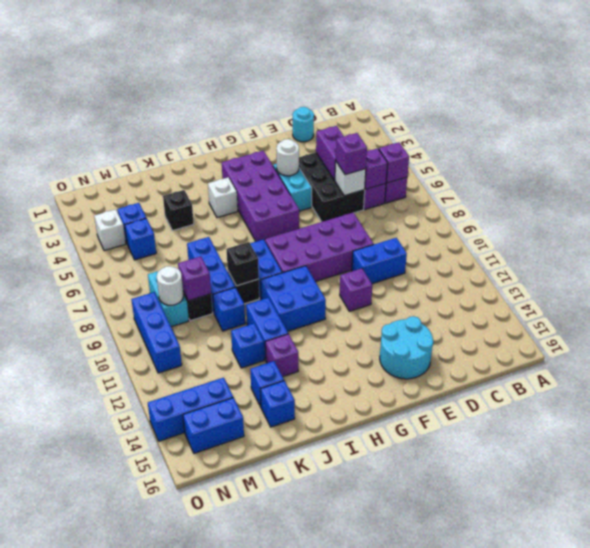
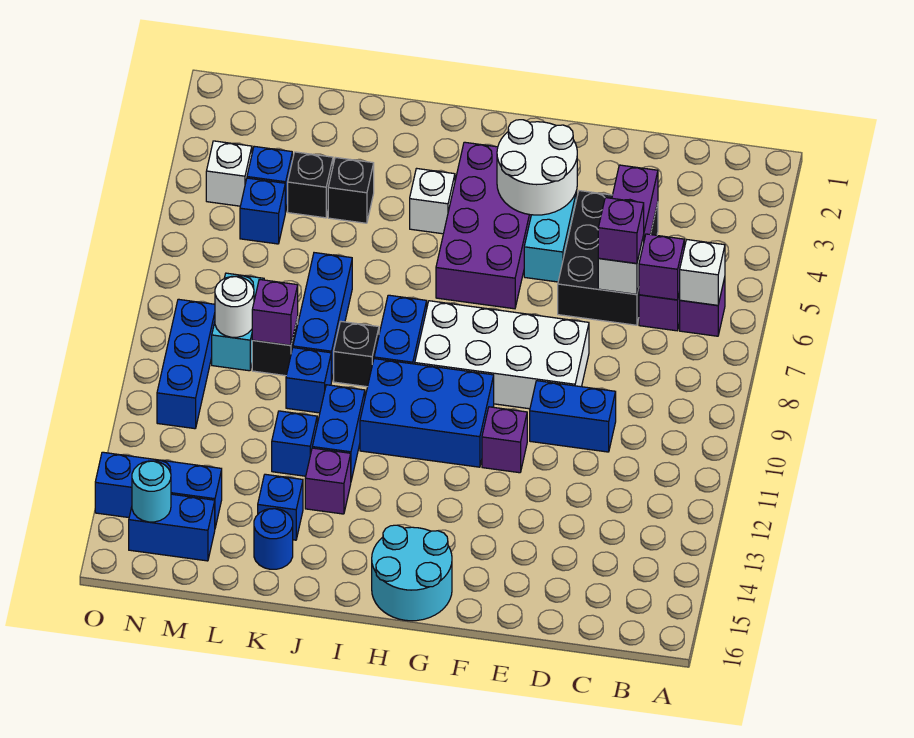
purple brick B6 level 2 -> white brick B6 level 2
cyan round brick D1 level 1 -> cyan round brick N15 level 2
purple brick E8:H9 level 1 -> white brick E8:H9 level 1
cyan round brick E14:F15 level 1 -> cyan round brick G15:H16 level 1
white round brick F4 level 2 -> white round brick F3:G4 level 2
blue brick H10:I11 level 1 -> blue brick G10:I11 level 1
black brick J9 level 2 -> black brick L4 level 1
blue brick K15 level 1 -> blue round brick K15 level 1

